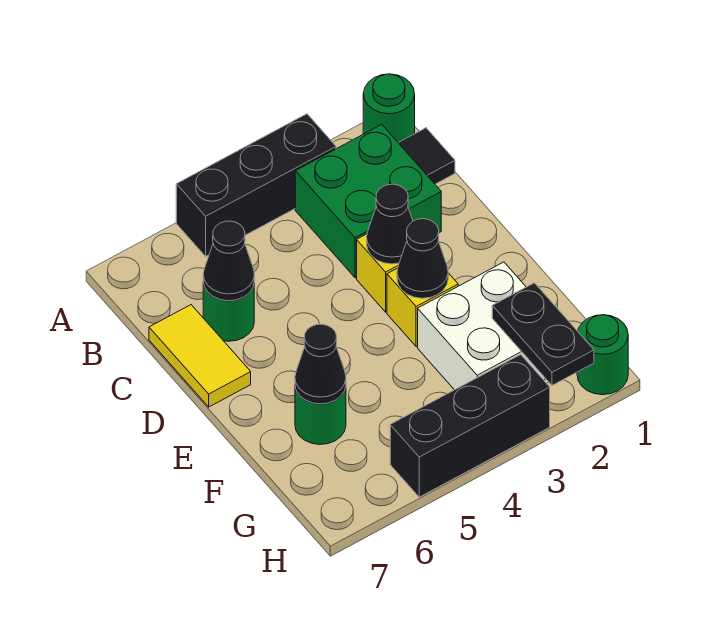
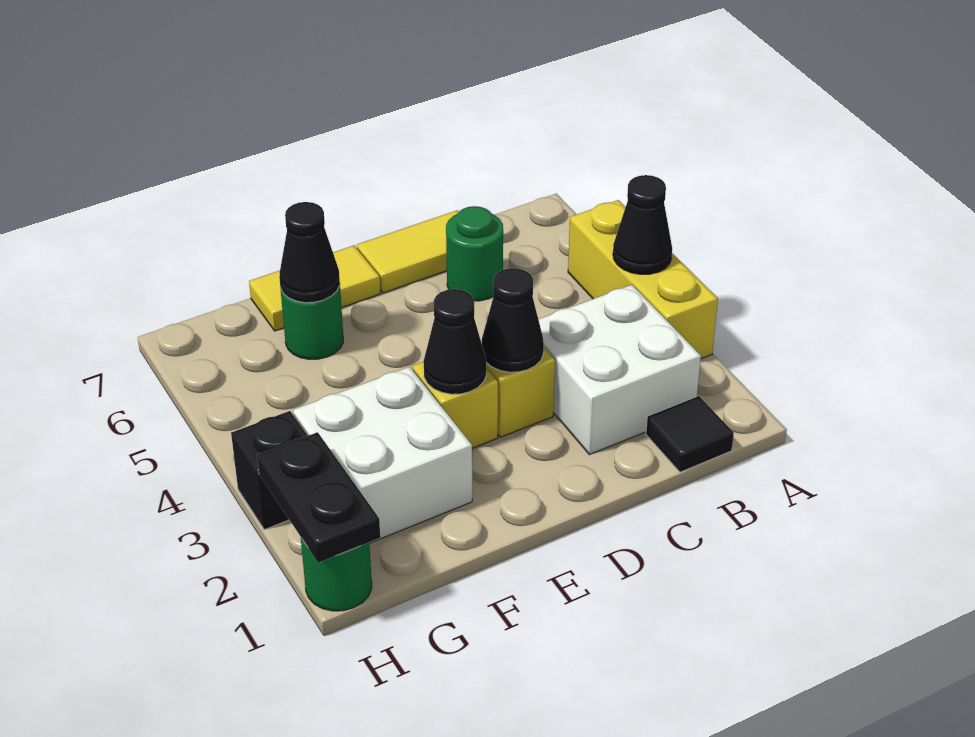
green round brick A1 level 1 -> none
black brick A3:A5 level 1 -> yellow brick A3:A5 level 1
green brick B2:C3 level 1 -> white brick B2:C3 level 1
black cone C6 level 2 -> black cone A4 level 2
none -> yellow tile E7:F7 level 1
black plate G2:H2 level 2 -> black plate H1:H2 level 2
black brick H3:H5 level 1 -> black brick H3 level 1

